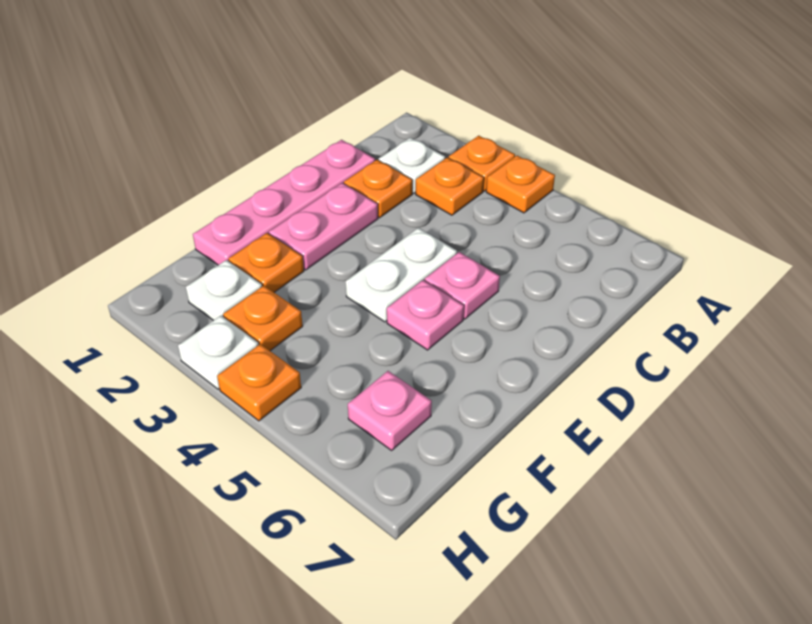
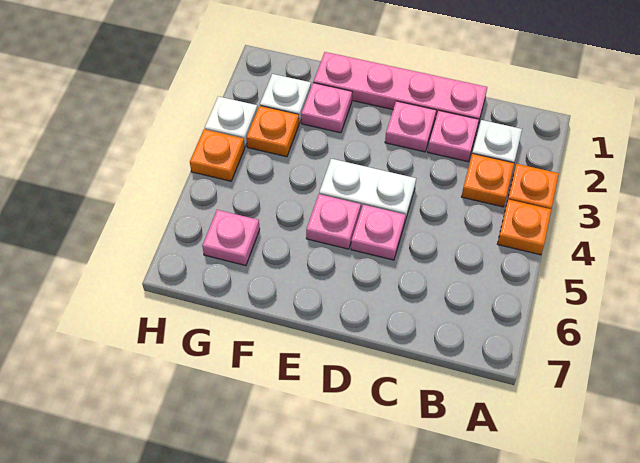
orange plate C2 level 1 -> pink plate C2 level 1
pink plate D2:E2 level 1 -> pink plate D2 level 1
orange plate F2 level 1 -> pink plate F2 level 1

